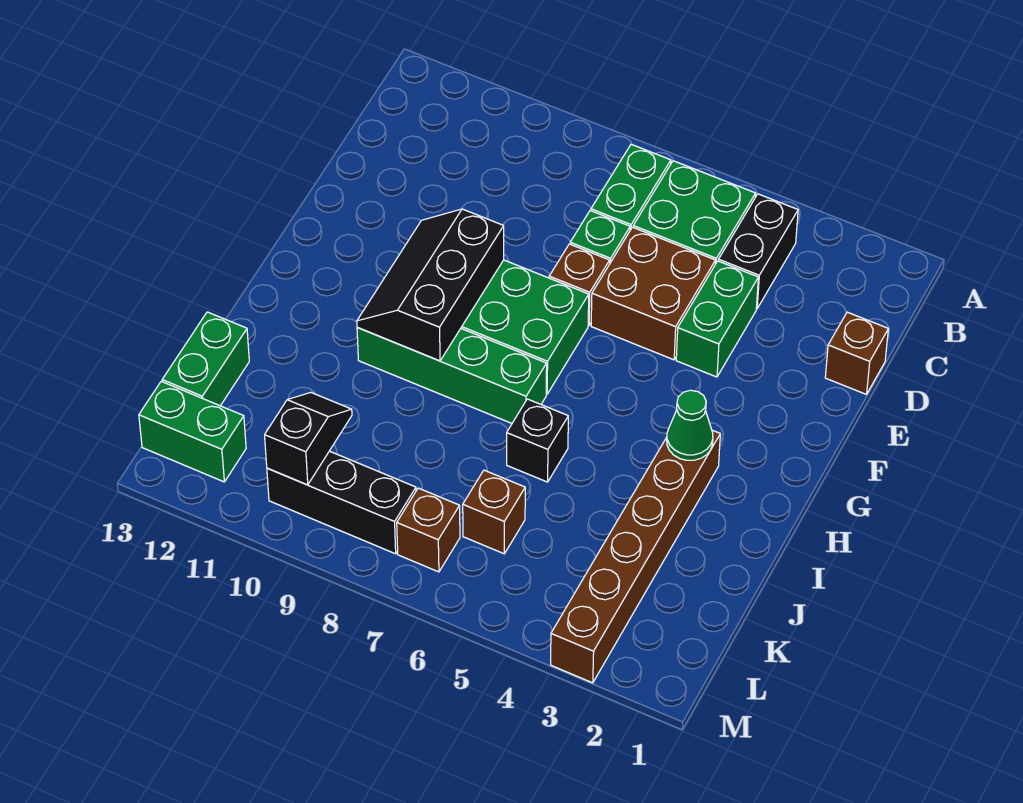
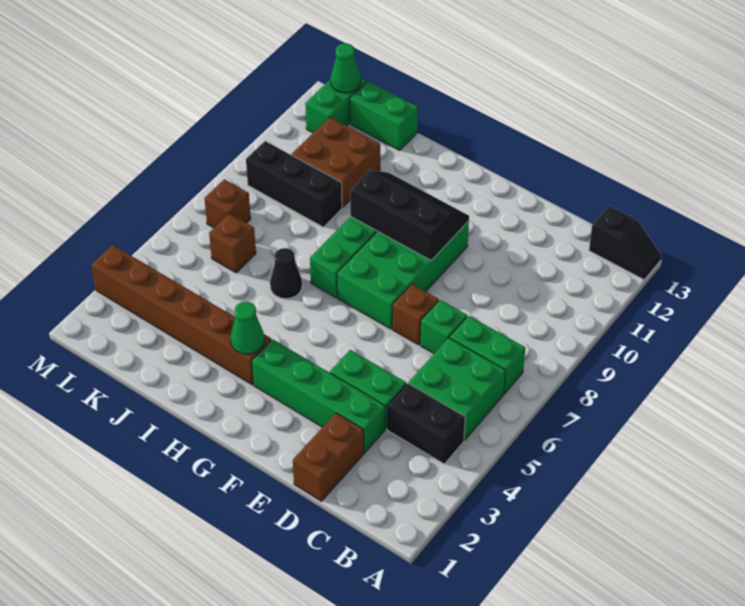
brown brick D1 level 1 -> brown brick D1:D2 level 1
none -> green brick D3:G3 level 1
brown brick D5:E6 level 1 -> brown brick J10:K11 level 1
black brick I6 level 1 -> black cone I6 level 1
black slope K10:L10 level 2 top L -> black slope A13:B13 level 1 top B
black brick L8:L10 level 1 -> black brick J9:L9 level 1
none -> green cone L13 level 2

